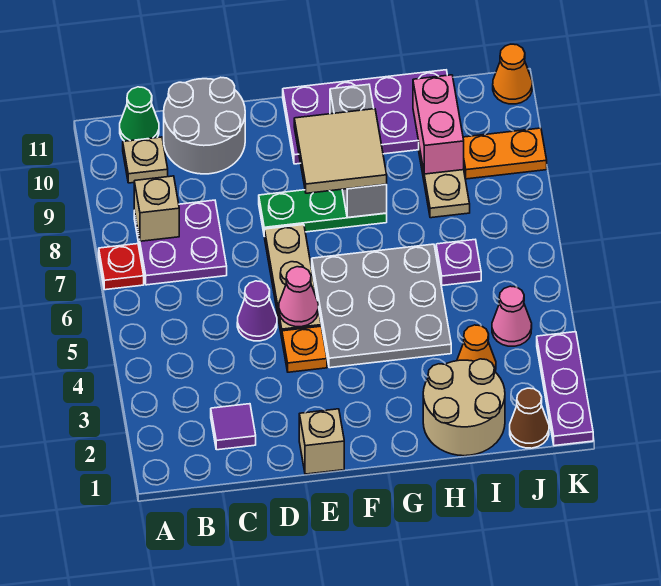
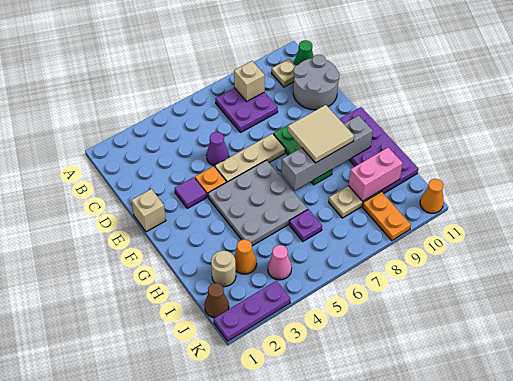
red plate A7 level 1 -> none
purple tile C2 level 1 -> purple tile E3 level 1
pink cone E5 level 2 -> none
grey brick G8:G10 level 2 -> grey brick G7:G10 level 2
tan round brick H1:I2 level 1 -> tan round brick I2 level 1

